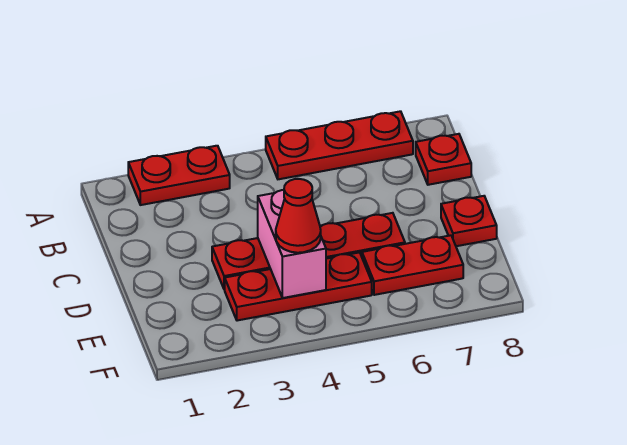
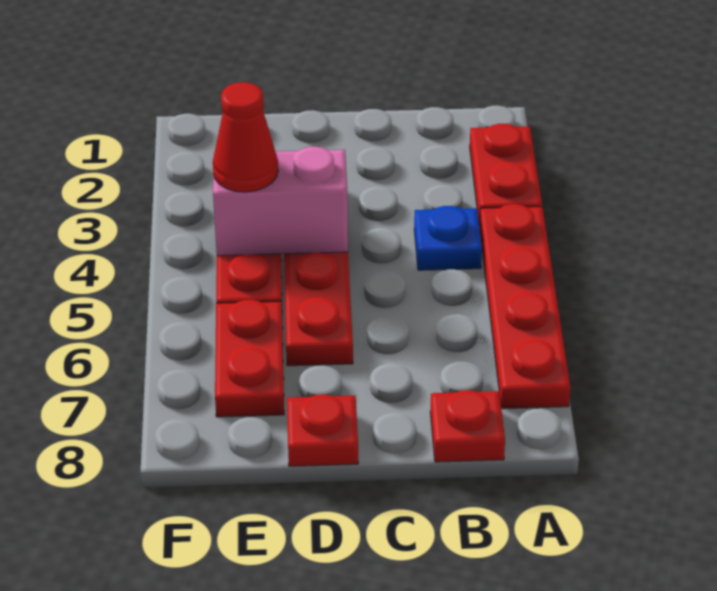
red plate A5:A7 level 1 -> red plate A4:A7 level 1
none -> blue plate B4 level 1

